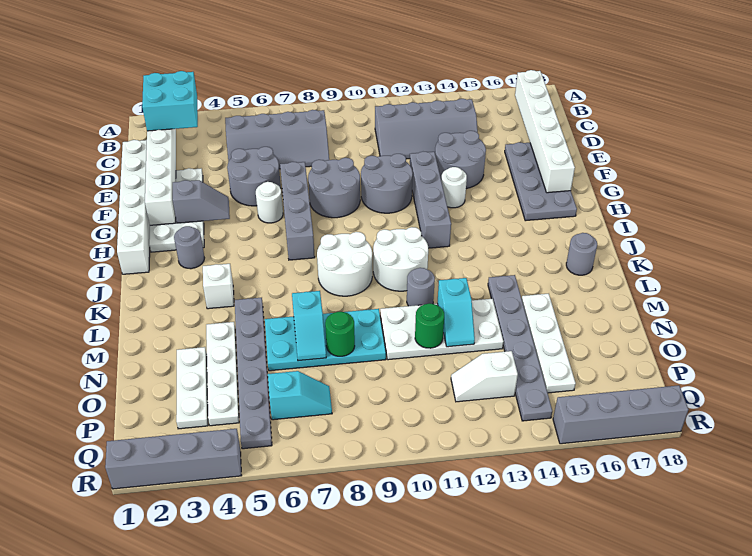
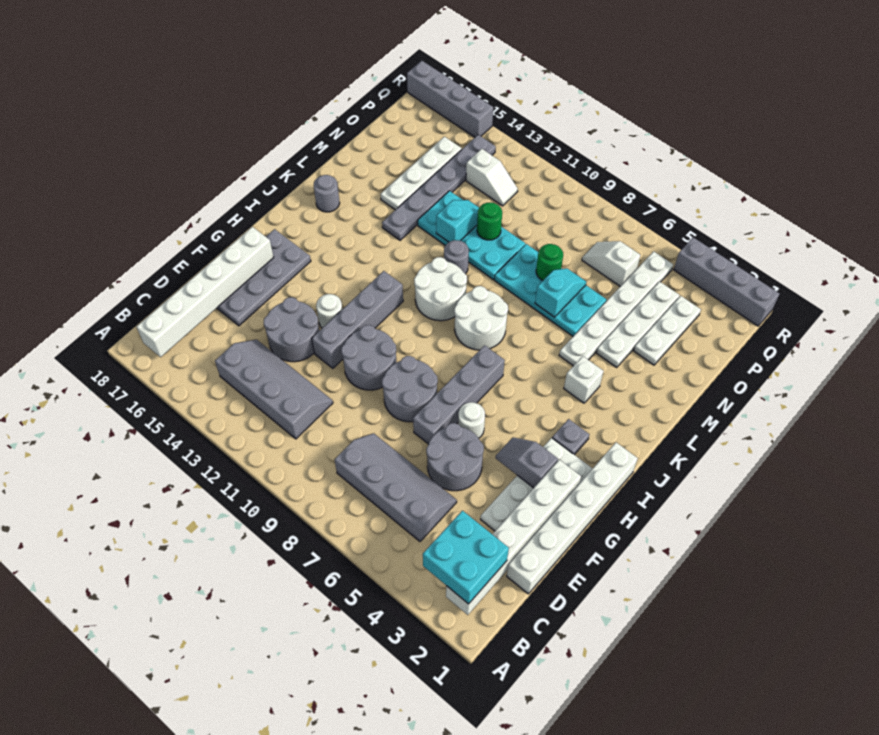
grey round brick I3 level 1 -> grey plate I3 level 1
grey plate L5:Q5 level 1 -> white plate L5:Q5 level 1
white plate M10:N13 level 1 -> cyan plate M10:N13 level 1
cyan slope P6:P7 level 1 top 6 -> white slope P6:P7 level 1 top 6

